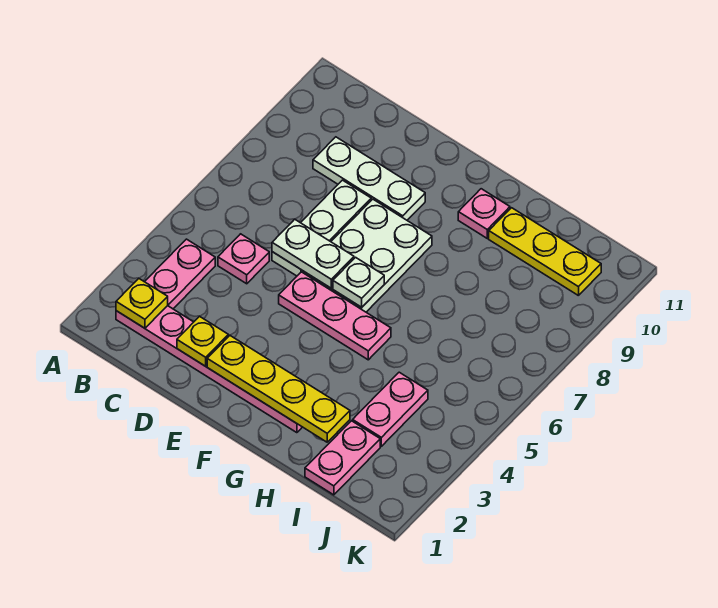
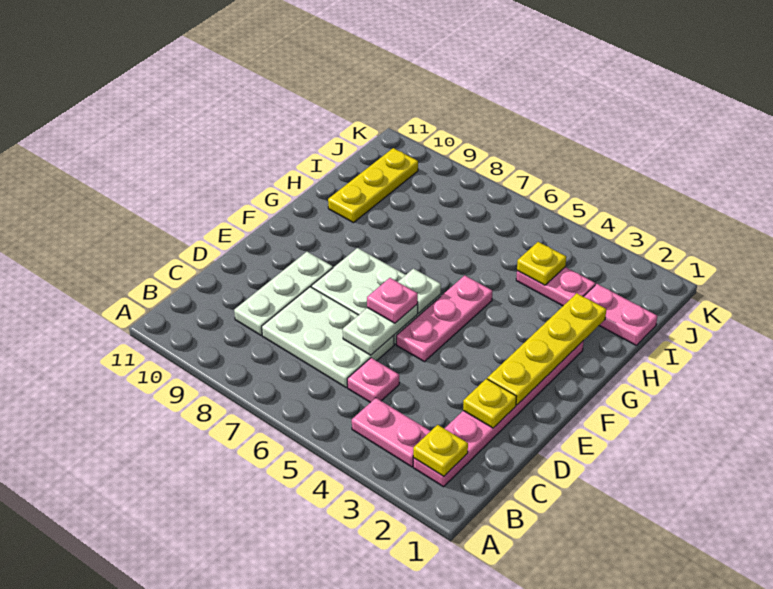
white plate D6:D8 level 1 -> white plate C6:D8 level 1
pink plate G10 level 1 -> pink plate E6 level 3
none -> yellow plate I4 level 2

